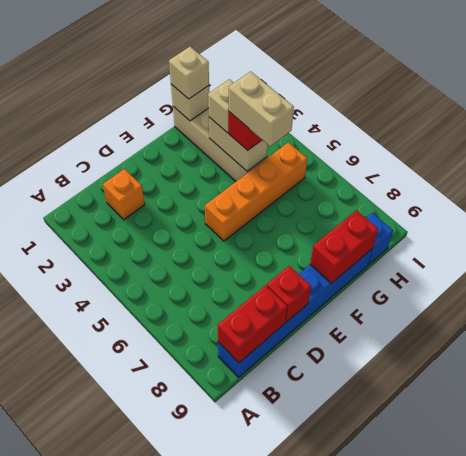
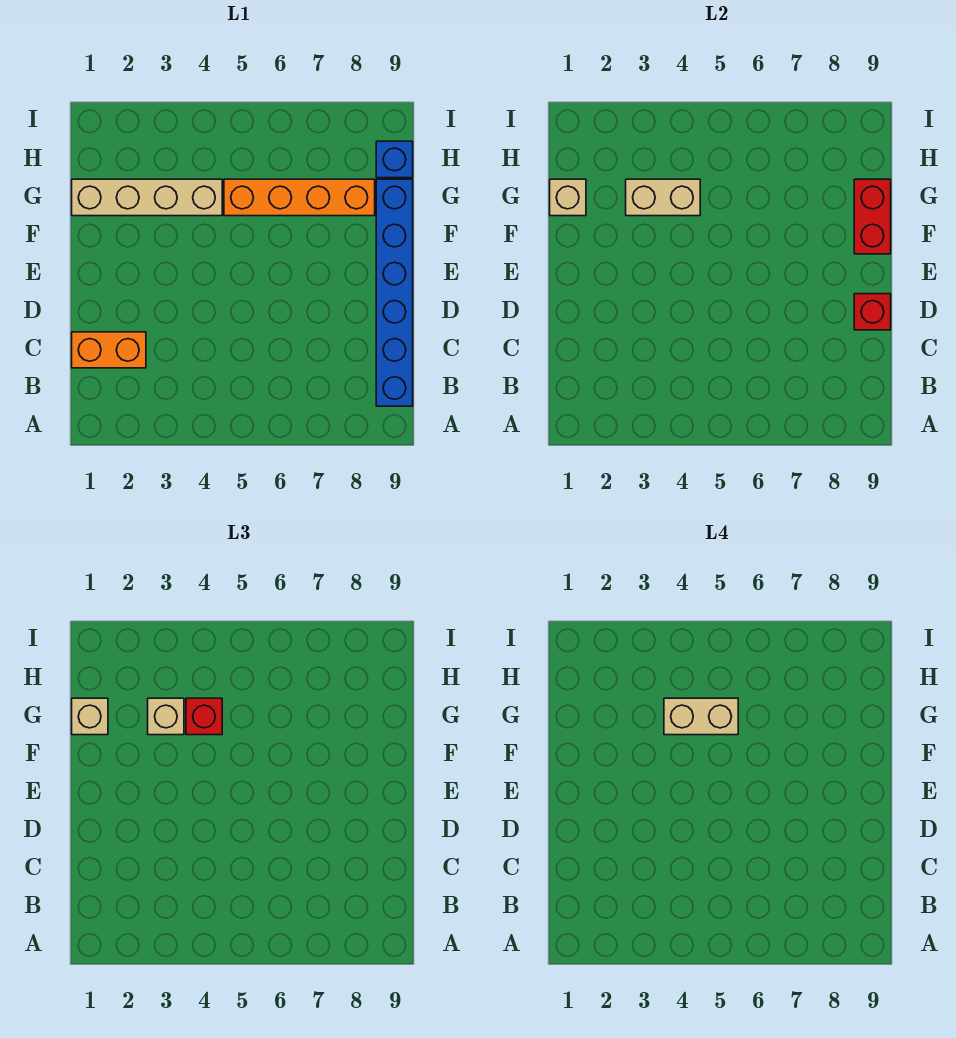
red brick B9:C9 level 2 -> none
orange brick C2 level 1 -> orange brick C1:C2 level 1
orange brick E5:H5 level 1 -> orange brick G5:G8 level 1

